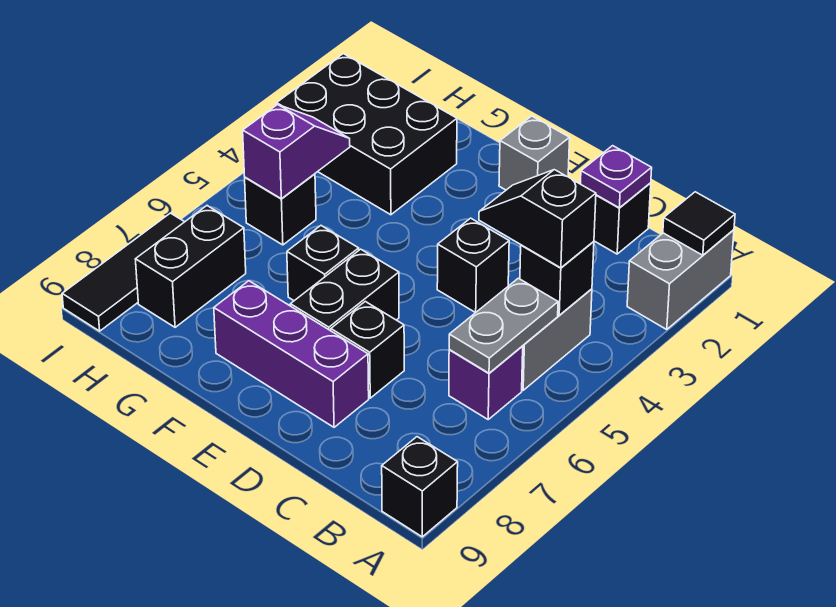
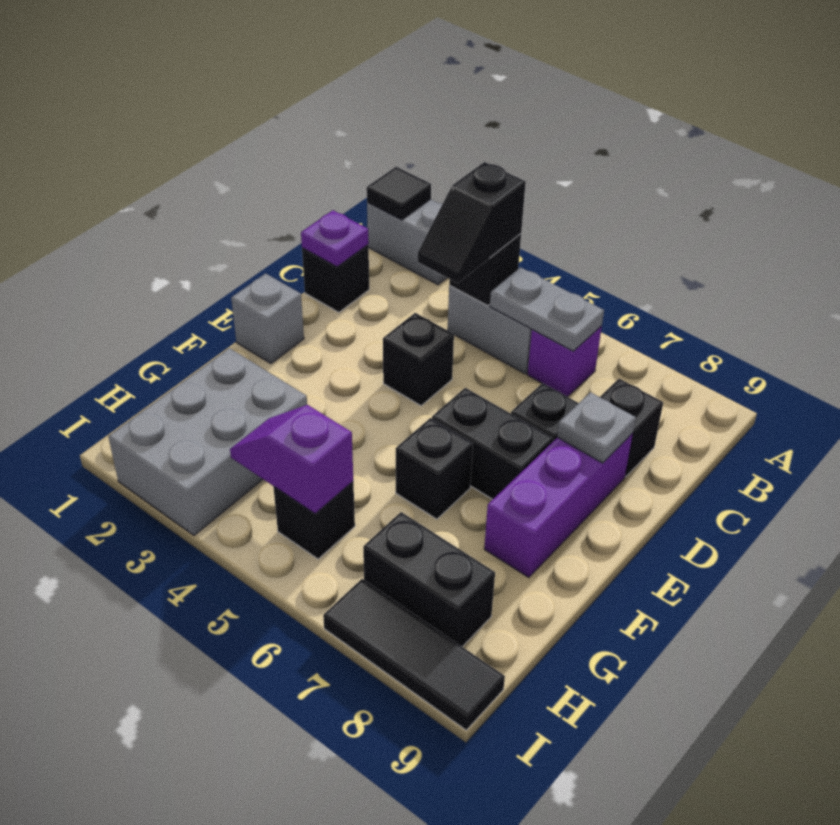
black brick A9 level 1 -> black brick C8 level 1
none -> grey plate D8 level 2
black brick G2:I3 level 1 -> grey brick G2:I3 level 1

